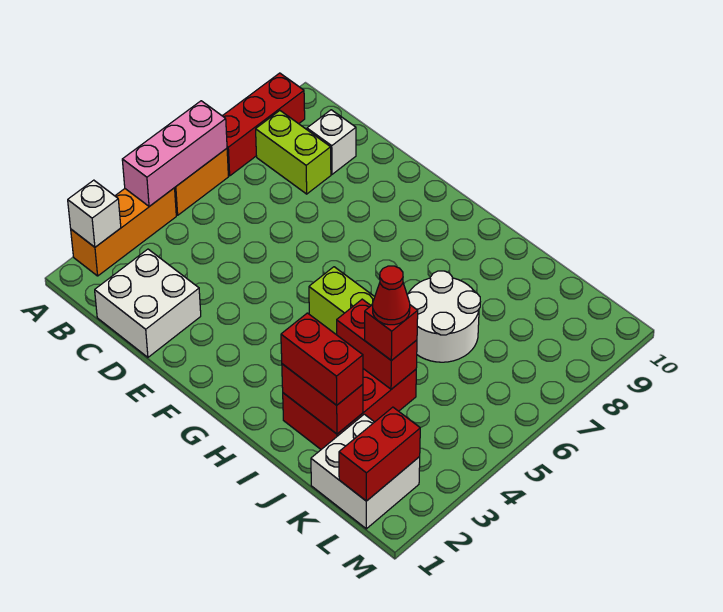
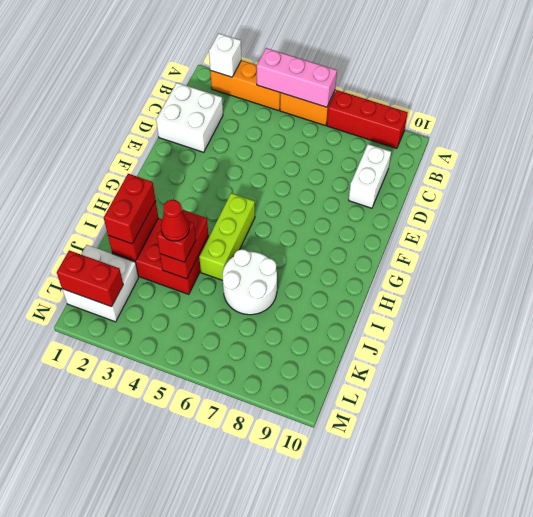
lime brick B8:C8 level 1 -> none
white brick C9 level 1 -> white brick C9:D9 level 1

